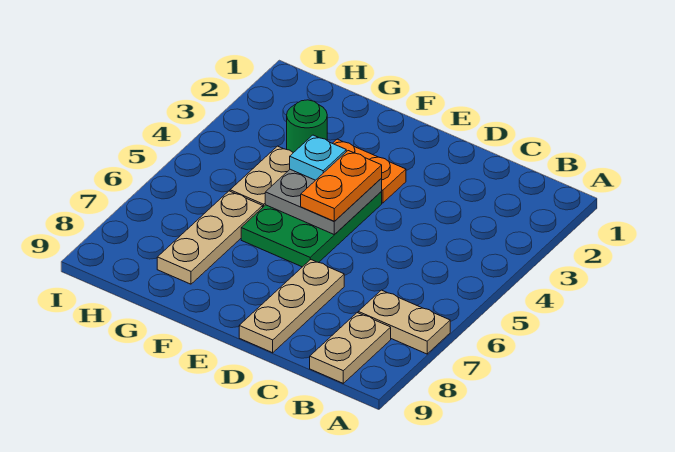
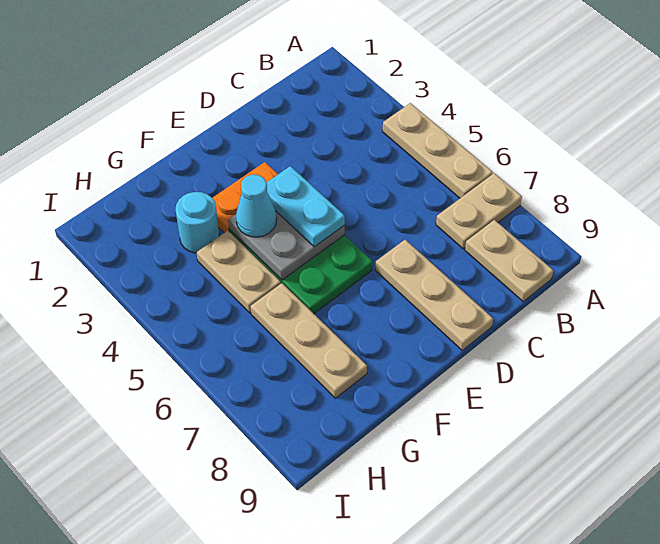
none -> tan plate A4:A6 level 1
orange plate E4:E5 level 3 -> cyan plate E4:E5 level 3
cyan plate F4 level 3 -> cyan cone F4 level 3
green round brick G3 level 1 -> cyan round brick G3 level 1

